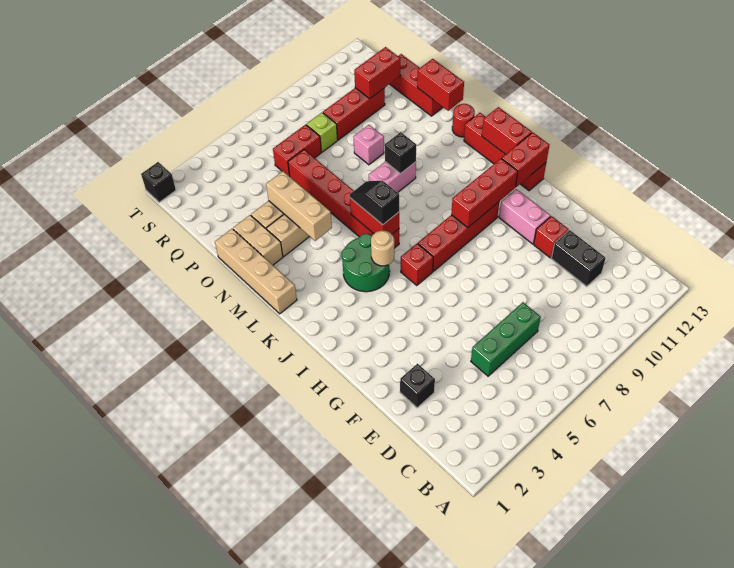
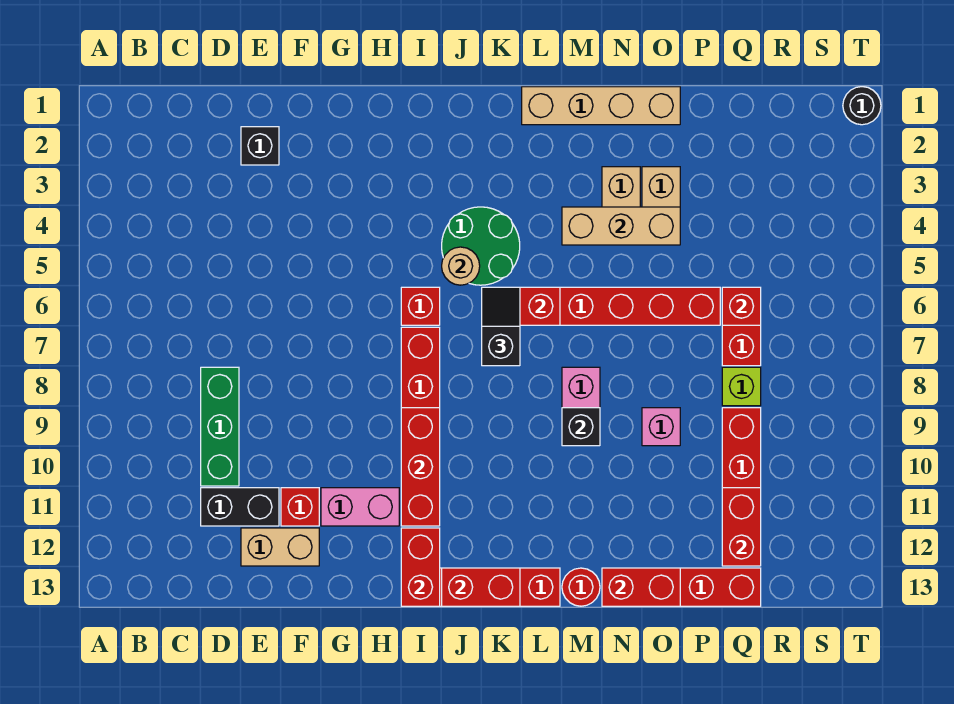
green brick D5:D7 level 1 -> green brick D8:D10 level 1
black slope K6:L6 level 3 top K -> black slope K6:K7 level 3 top 7
tan brick N2:O2 level 1 -> tan brick E12:F12 level 1
none -> red brick Q6 level 2
black brick T1 level 1 -> black round brick T1 level 1

